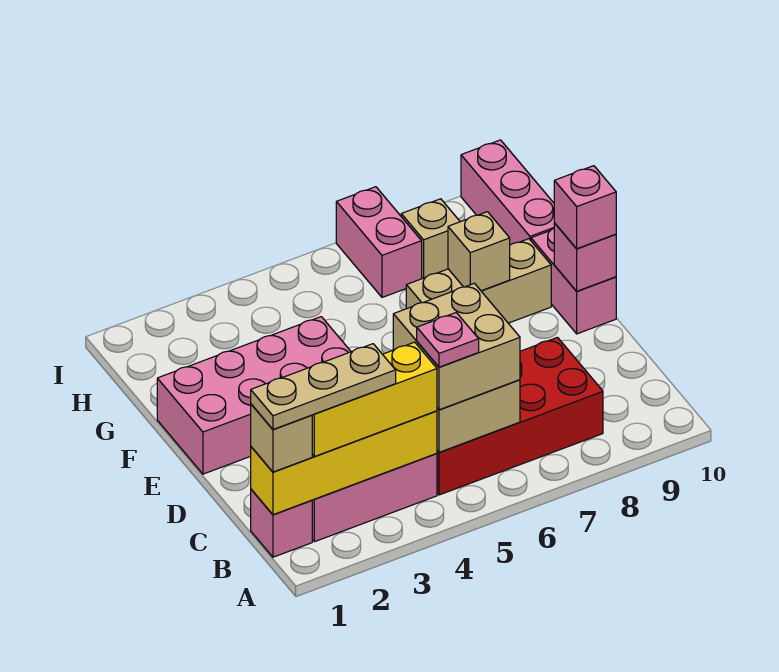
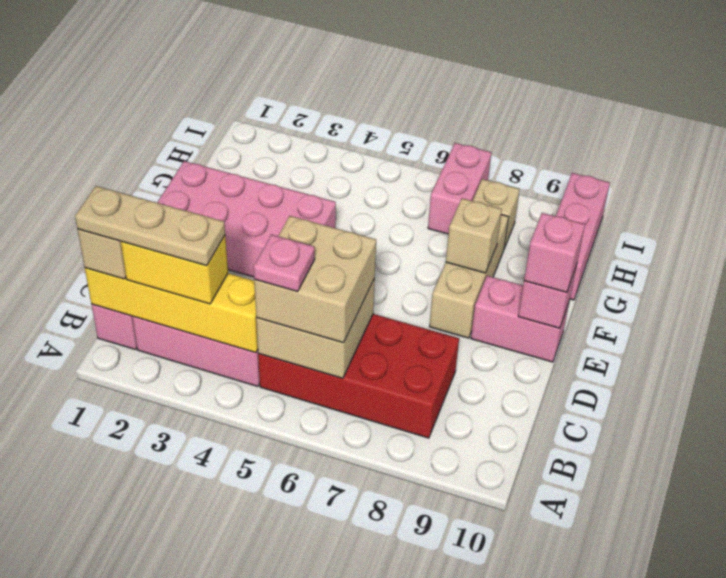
yellow brick B2:B4 level 3 -> yellow brick B2:B3 level 3
pink brick E10:F10 level 1 -> pink brick E9:E10 level 1
tan brick F7:F9 level 1 -> tan brick E8:G8 level 1

